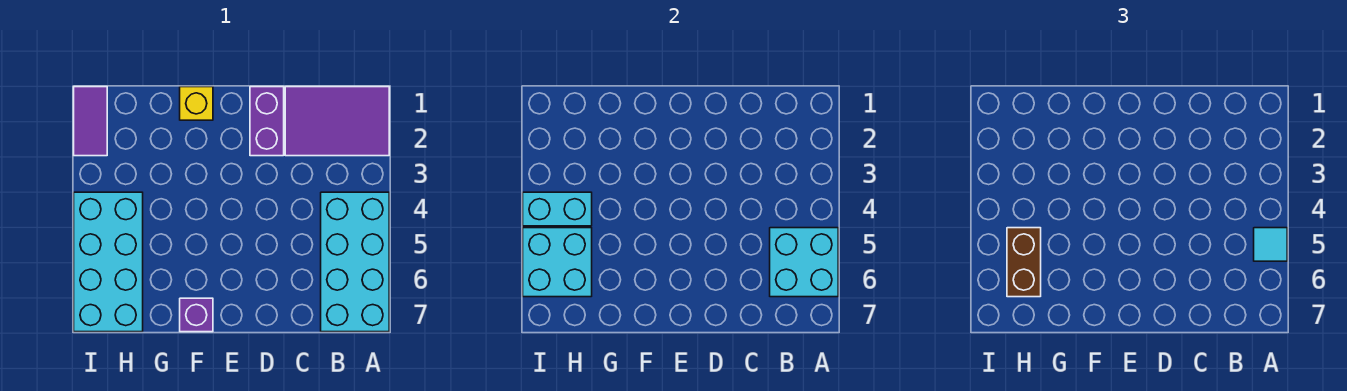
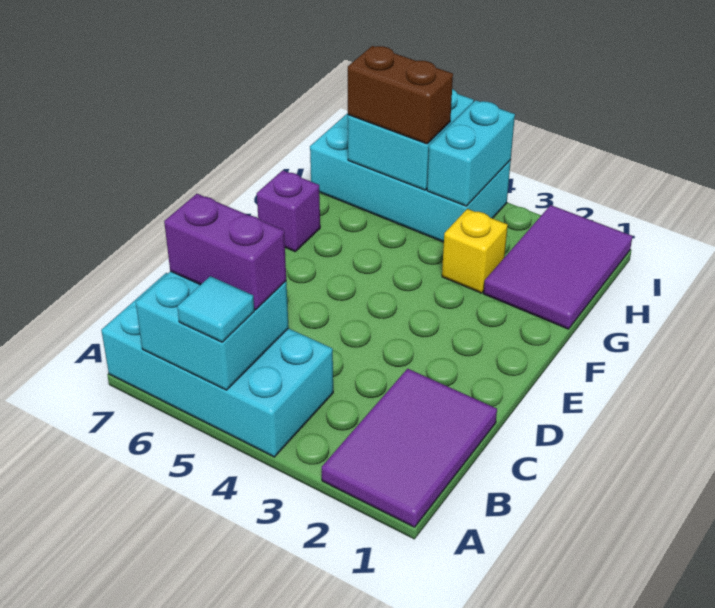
purple brick D1:D2 level 1 -> purple brick B5:B6 level 3
yellow brick F1 level 1 -> yellow brick G3 level 1
purple tile I1:I2 level 1 -> purple tile G1:I2 level 1

